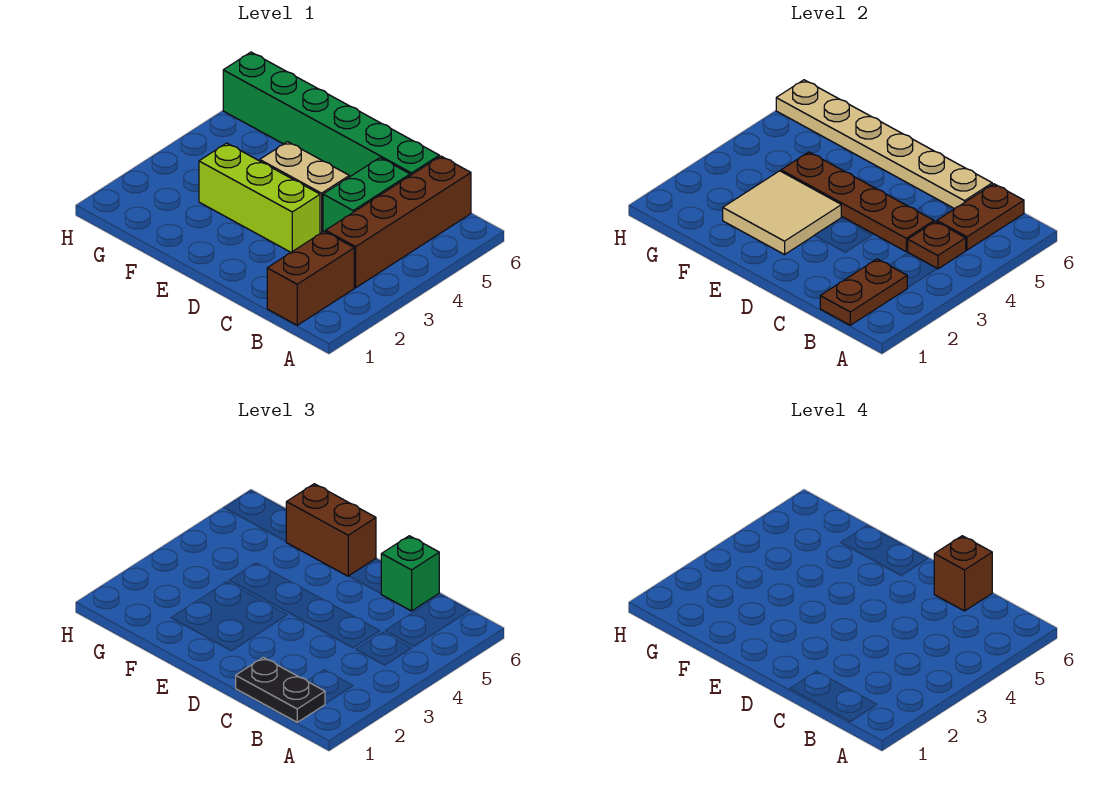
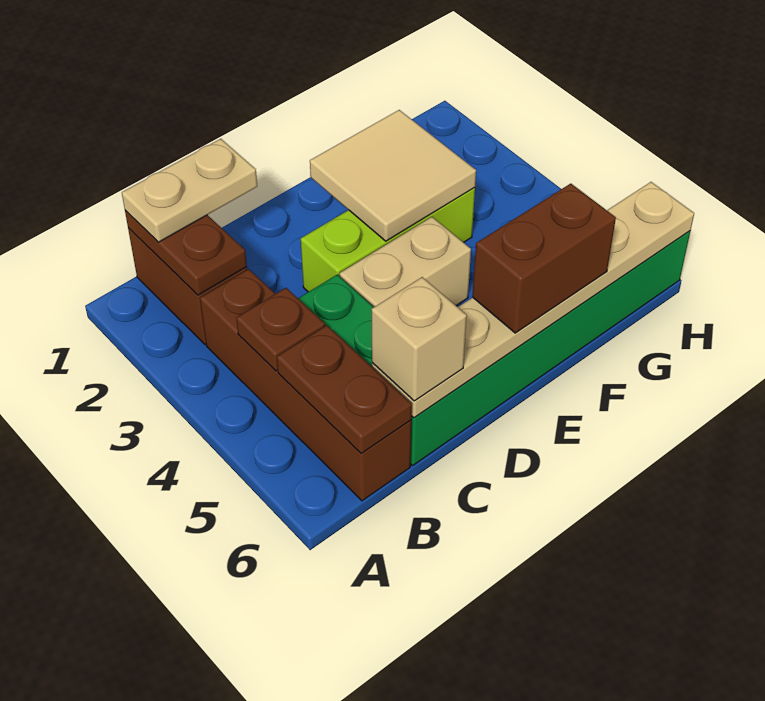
black plate B1:C1 level 3 -> tan plate B1:C1 level 3
brown plate C4:F4 level 2 -> none
green brick C6 level 3 -> tan brick C6 level 3
brown brick C6 level 4 -> none

